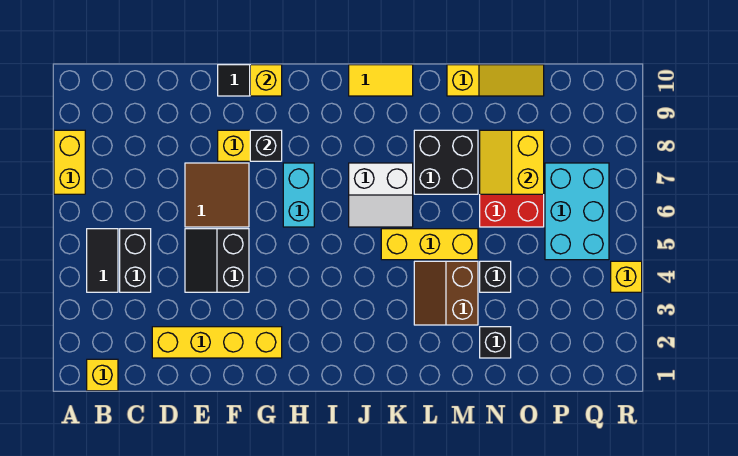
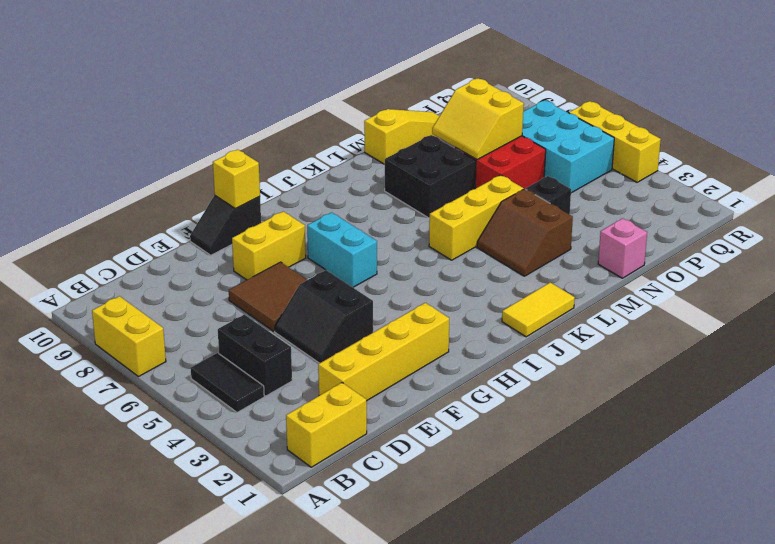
yellow brick B1 level 1 -> yellow brick B1:C1 level 1
black brick G8 level 2 -> none
white slope J6:K7 level 1 top 7 -> none
yellow tile J10:K10 level 1 -> yellow tile J1:K1 level 1
none -> pink brick N1 level 1
black brick N2 level 1 -> none
yellow brick R4 level 1 -> yellow brick R4:R6 level 1

